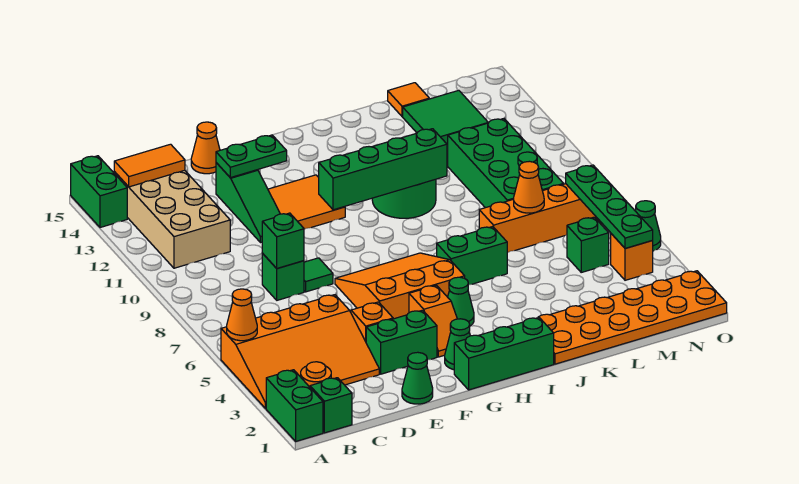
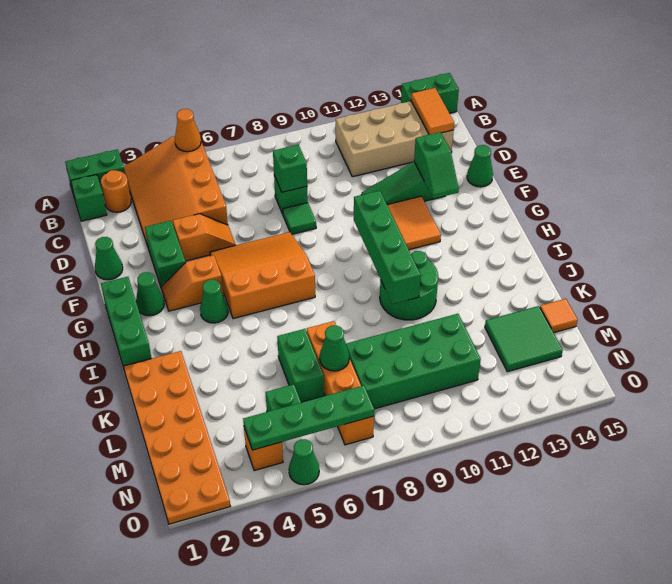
green plate E13:F13 level 2 -> green slope E13:F13 level 2 top E
orange cone E15 level 1 -> green cone E15 level 1
orange slope F5:H7 level 1 top 5 -> orange slope F5:H7 level 1 top H
green brick I6:J6 level 1 -> green brick K6:L6 level 1
orange cone L7 level 2 -> green cone L7 level 2

